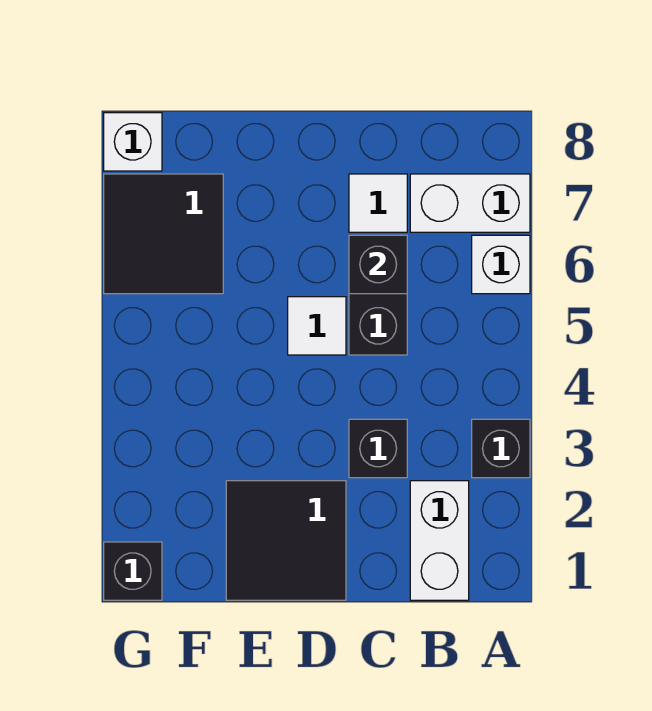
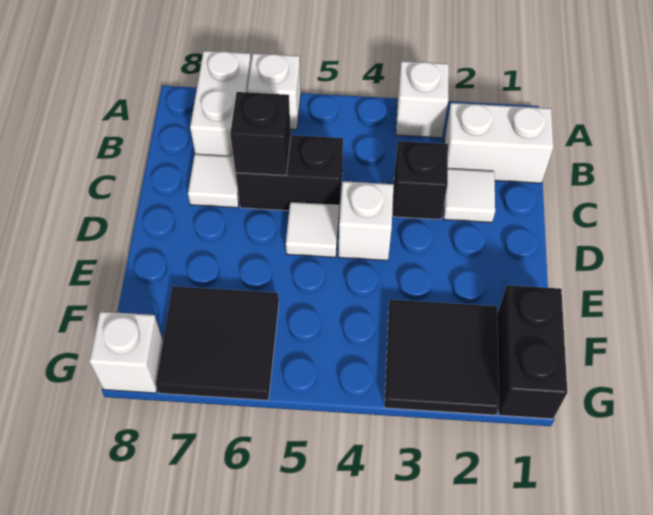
black brick A3 level 1 -> white brick A3 level 1
none -> white tile C2 level 1
black tile D1:E2 level 1 -> black tile F2:G3 level 1
none -> white brick D4 level 1
black brick G1 level 1 -> black brick F1:G1 level 1

